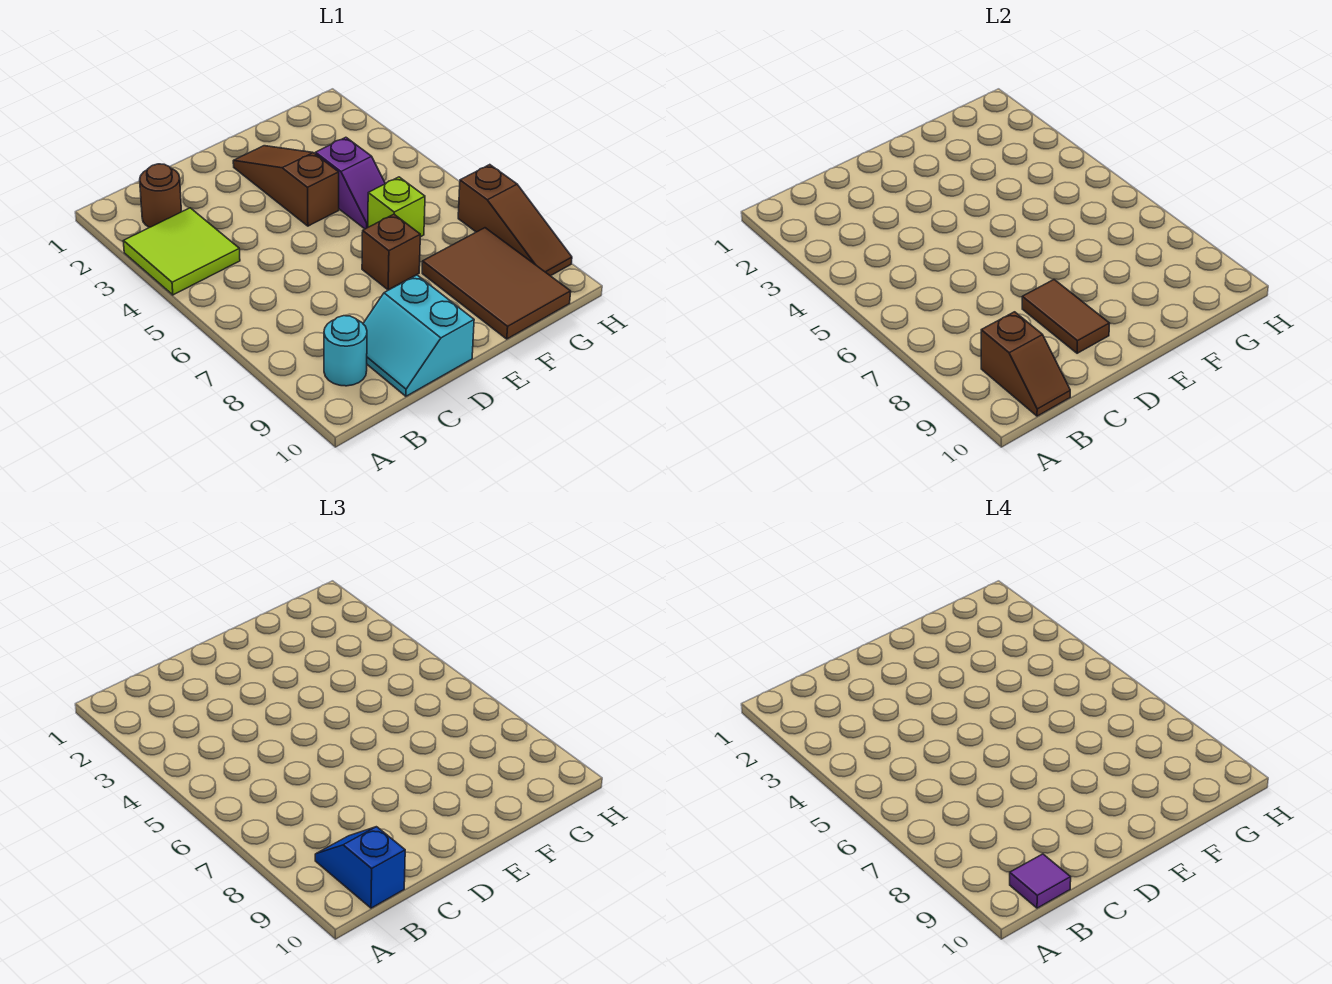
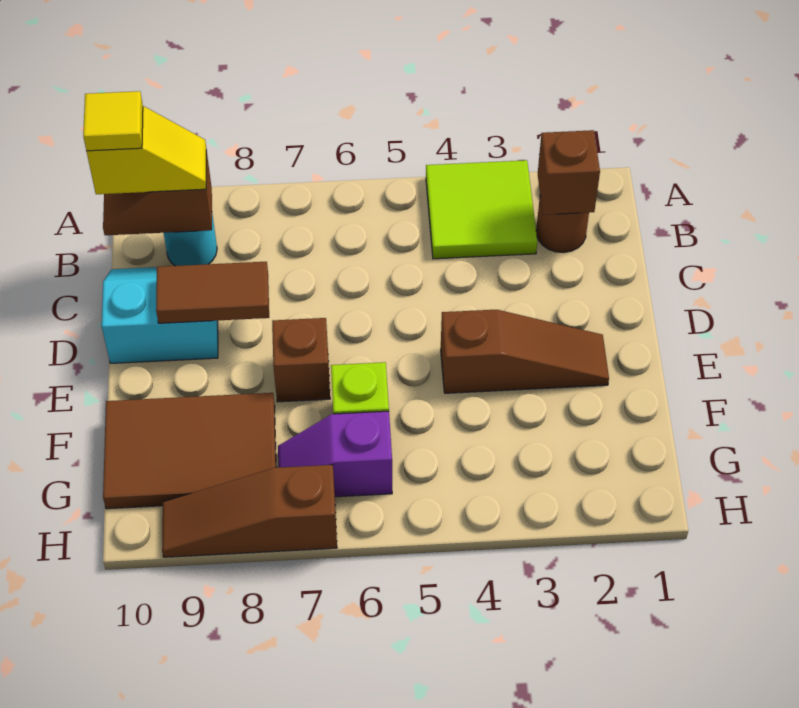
none -> brown brick B2 level 2
blue slope B9:B10 level 3 top 10 -> yellow slope B9:B10 level 3 top 10
purple tile B10 level 4 -> yellow tile B10 level 4
purple slope F4:F5 level 1 top 4 -> purple slope G6:G7 level 1 top 6

